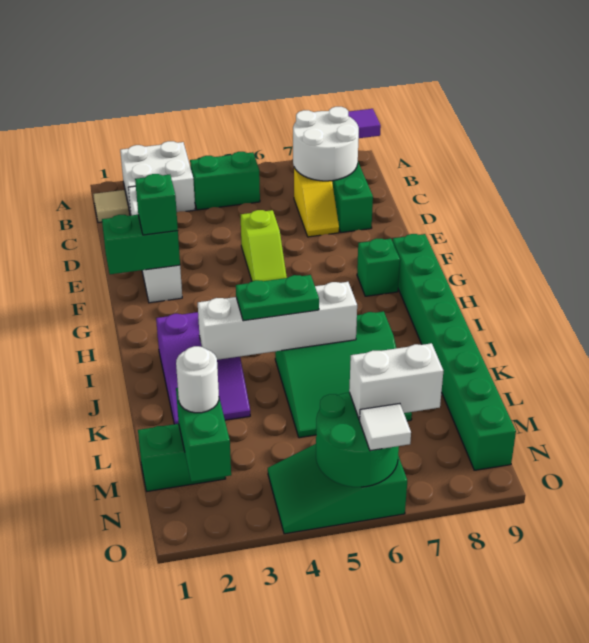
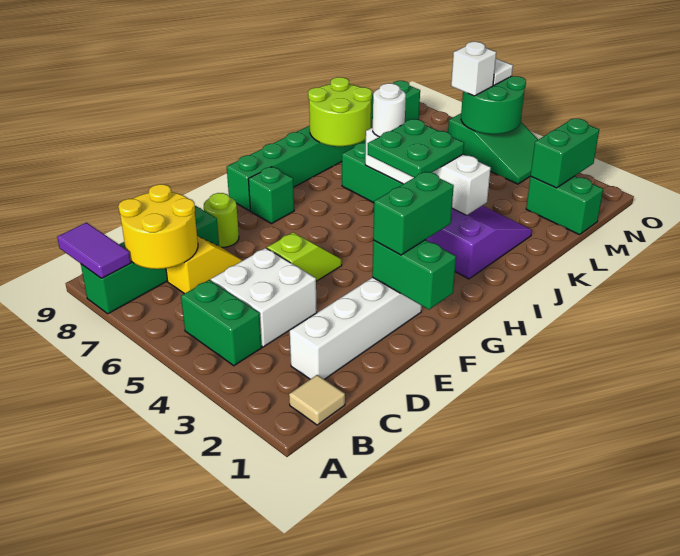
white brick A2:B3 level 1 -> white brick C4:D5 level 1
white round brick B7:C8 level 2 -> yellow round brick B7:C8 level 2
none -> lime round brick E8 level 1
green brick F2 level 3 -> green brick F2:G2 level 3
green plate J4:J5 level 3 -> green plate I4:J5 level 3
none -> lime round brick J8:K9 level 2
white round brick M2 level 3 -> white round brick J6 level 3
white brick N6:N7 level 3 -> white brick N6 level 3

